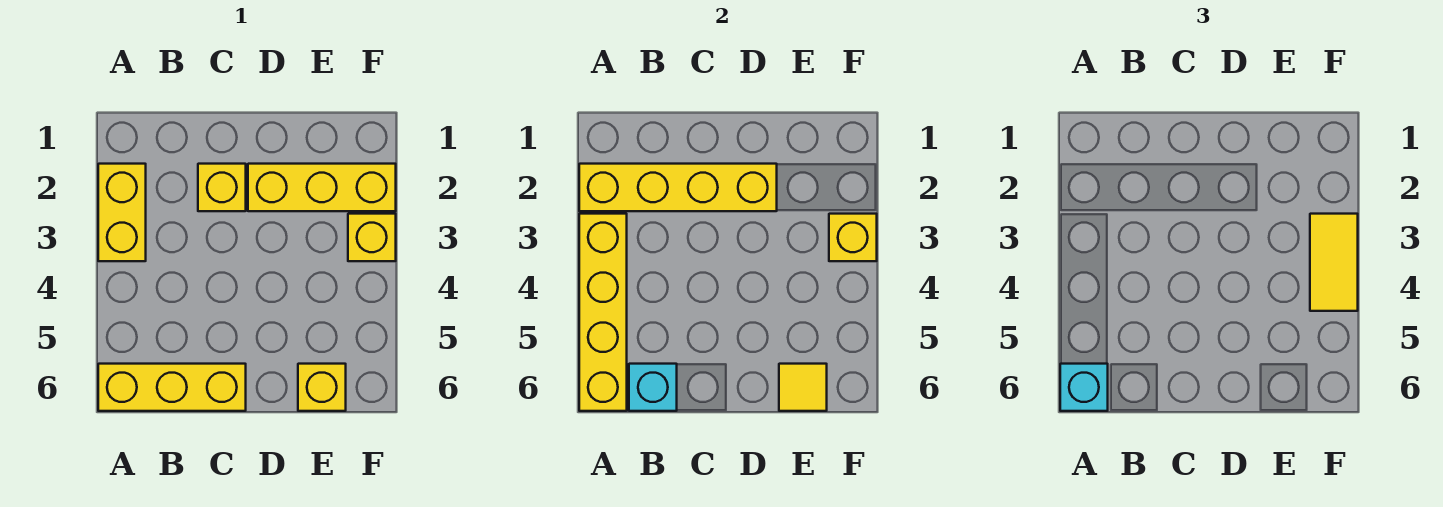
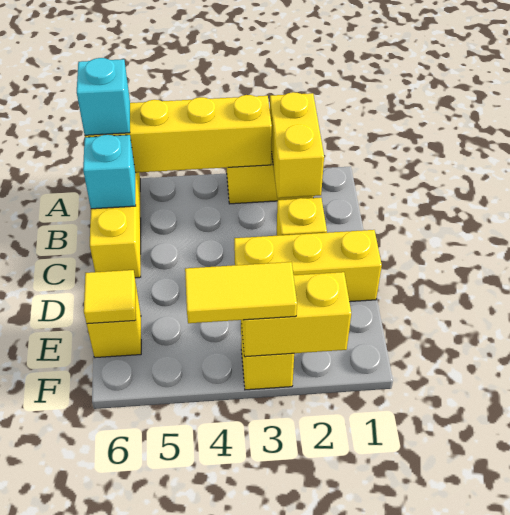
yellow brick A2:D2 level 2 -> yellow brick A2:B2 level 2
yellow brick D2:F2 level 1 -> yellow brick D1:D3 level 1
yellow brick F3 level 2 -> yellow brick F2:F3 level 2

